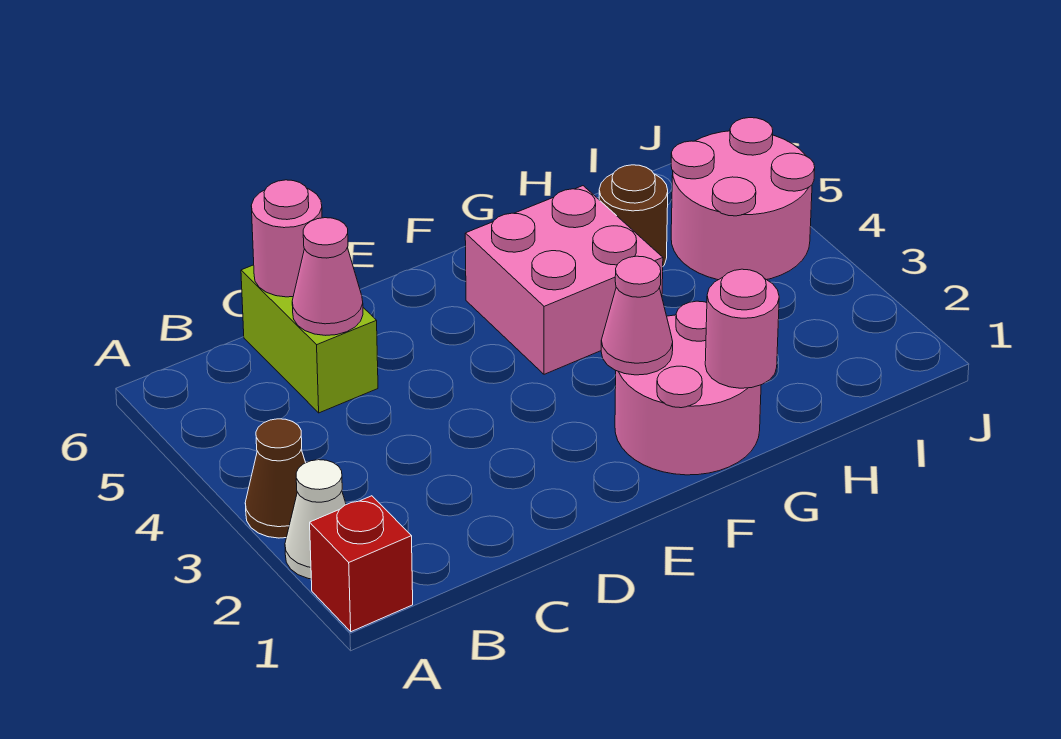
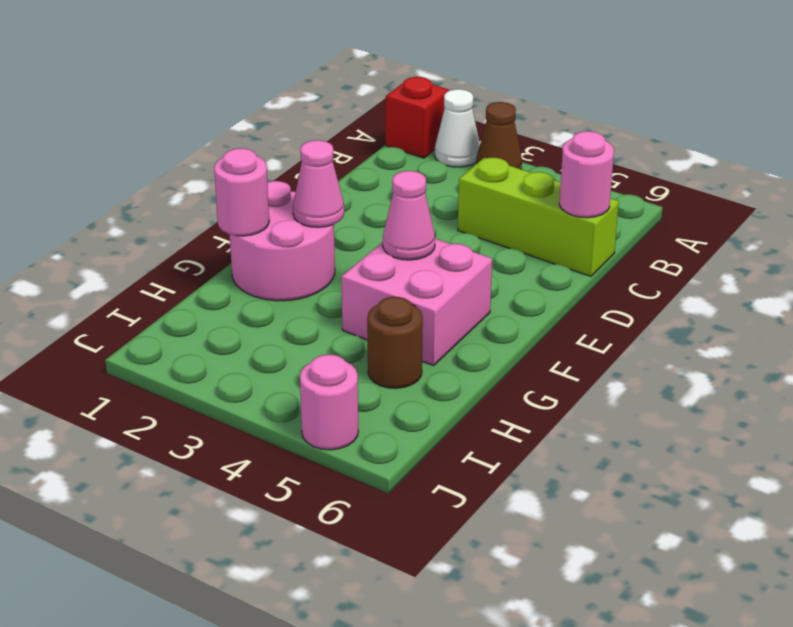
lime brick C5:C6 level 1 -> lime brick C4:C6 level 1
pink cone C5 level 2 -> pink cone F4 level 2
pink round brick I4:J5 level 1 -> pink round brick J5 level 1

